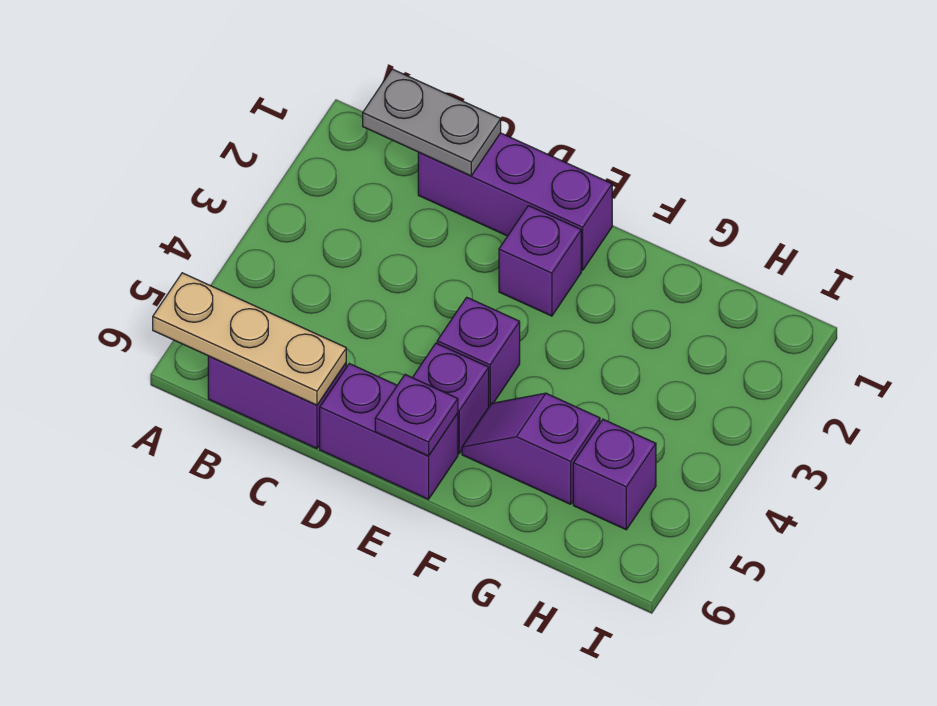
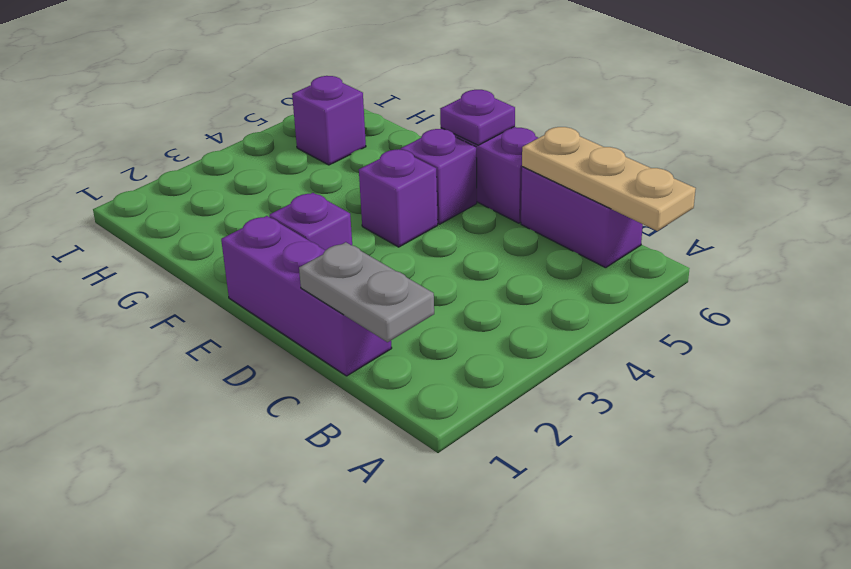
purple slope F5:G5 level 1 top G -> none

